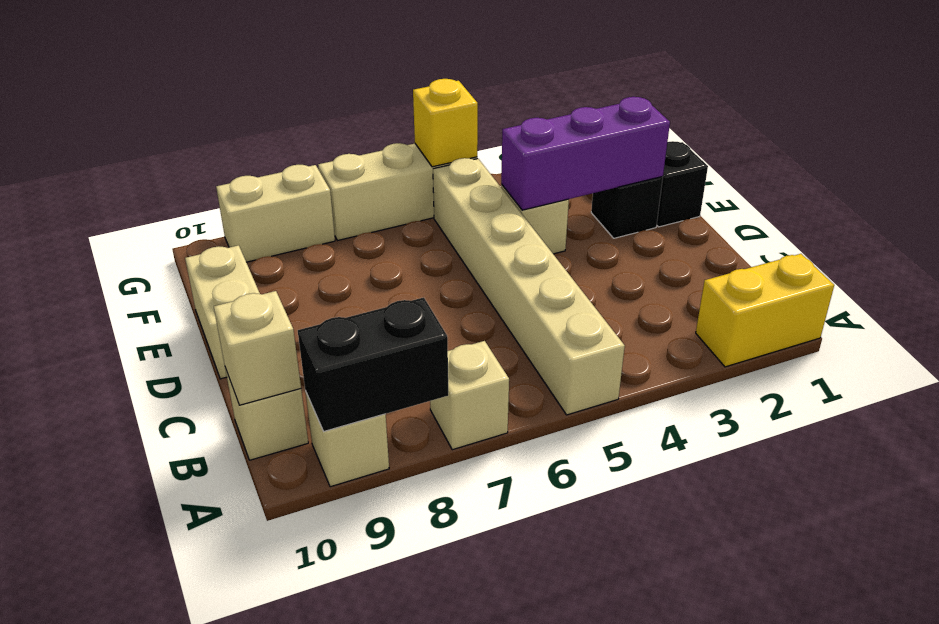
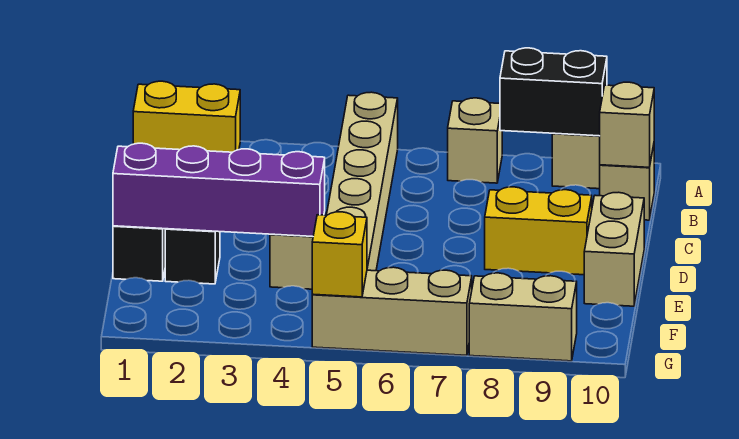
none -> yellow brick D8:D9 level 1
purple brick E2:E4 level 2 -> purple brick E1:E4 level 2

